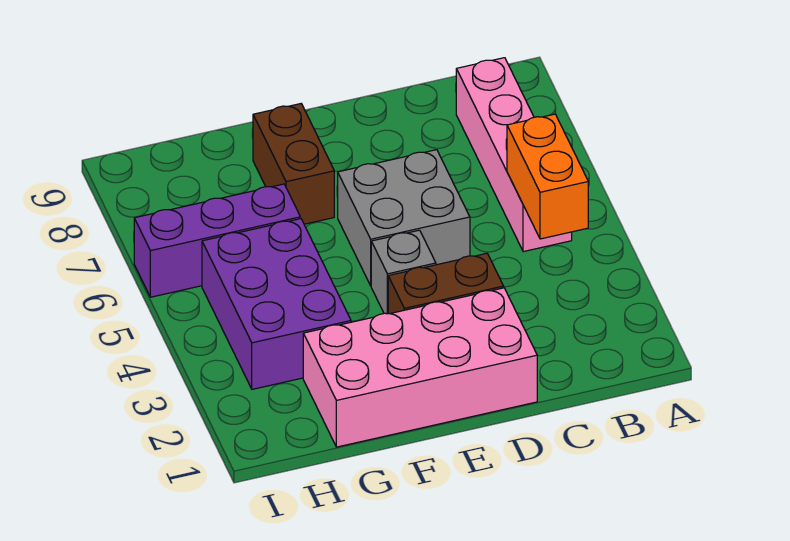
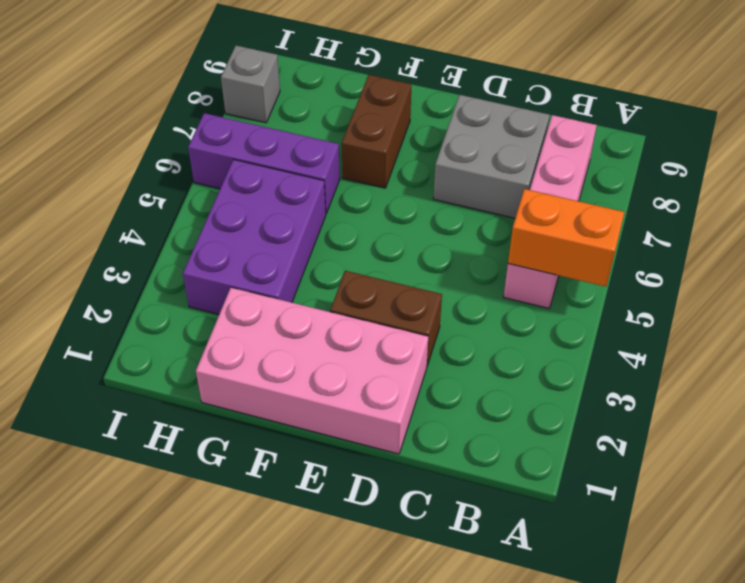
orange brick B4:B5 level 2 -> orange brick A5:B5 level 2
grey brick D5:E6 level 1 -> grey brick C7:D8 level 1
grey brick E4 level 1 -> grey brick I8 level 1

